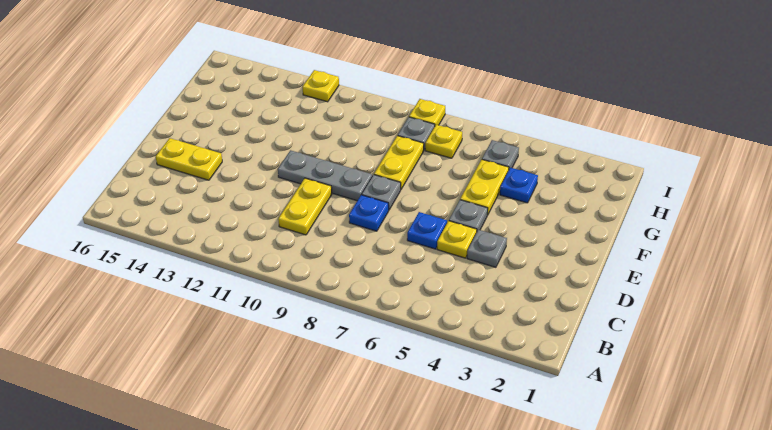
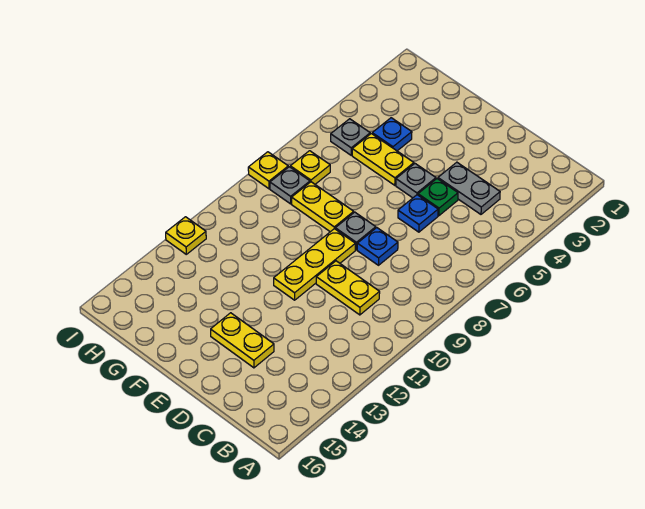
grey plate D4 level 1 -> grey plate C4:D4 level 1
yellow plate D5 level 1 -> green plate D5 level 1
yellow plate D14:D15 level 1 -> yellow plate D14:E14 level 1
grey plate E9:E11 level 1 -> yellow plate E9:E11 level 1

